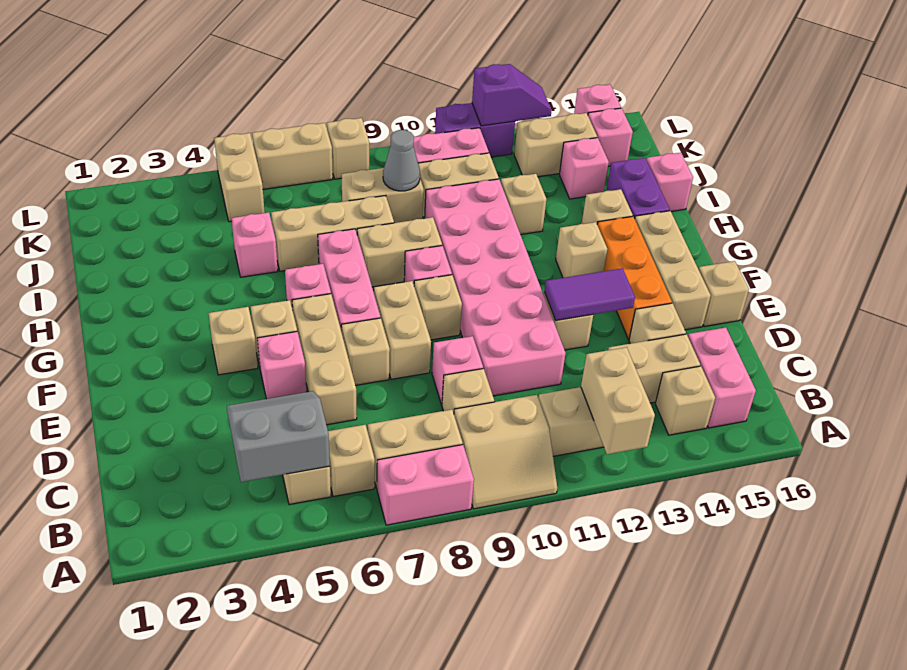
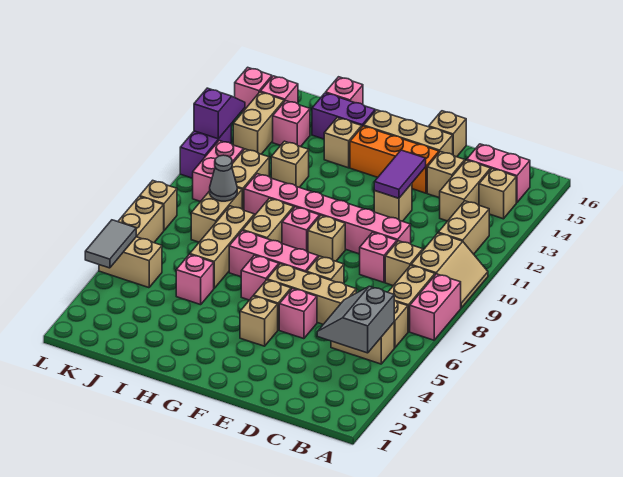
tan brick A12:B12 level 2 -> none
pink brick D10:I11 level 1 -> pink brick D10:I10 level 1
tan brick E8:F8 level 1 -> none
tan brick G13 level 1 -> none
none -> grey tile L4:L5 level 2

